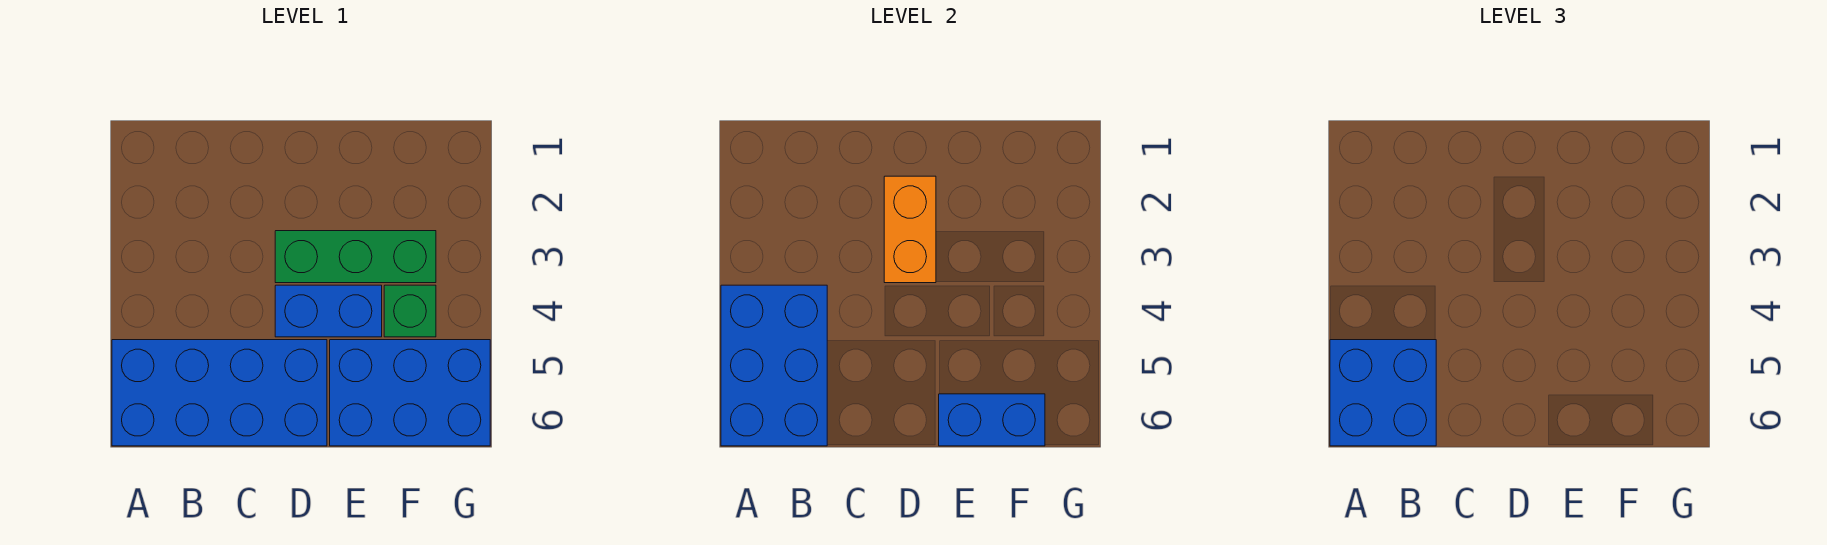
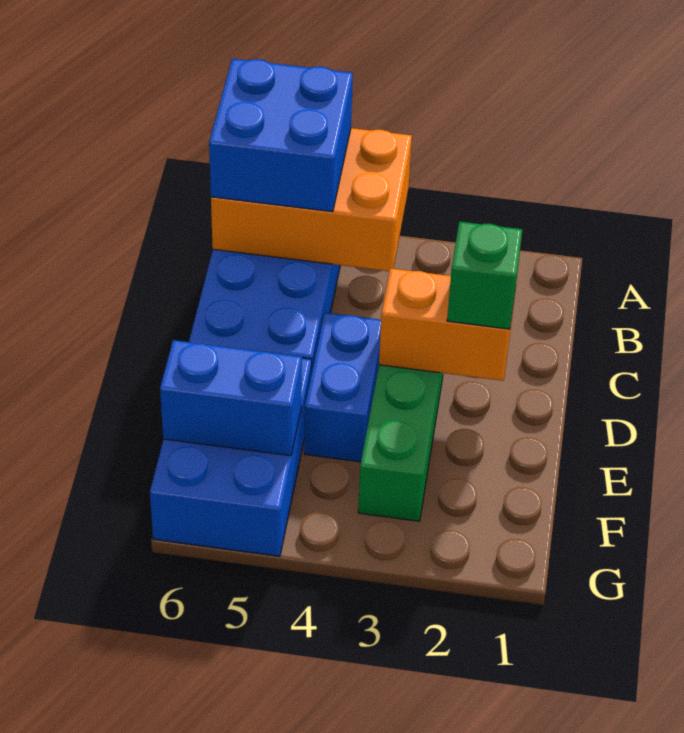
blue brick A4:B6 level 2 -> orange brick A4:B6 level 2
blue brick E6:F6 level 2 -> blue brick F5:F6 level 2
green brick F4 level 1 -> green brick D2 level 3

